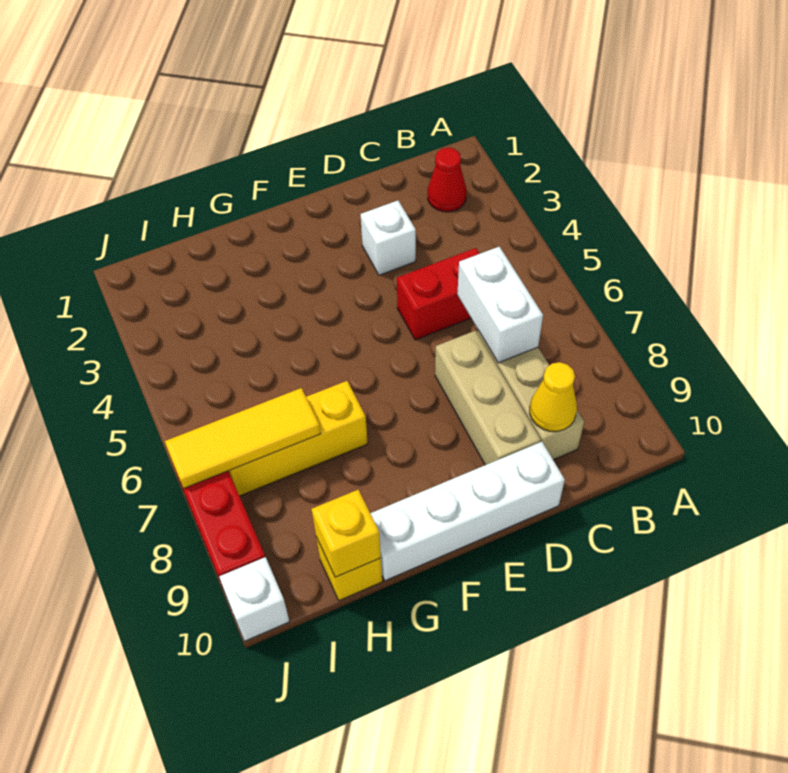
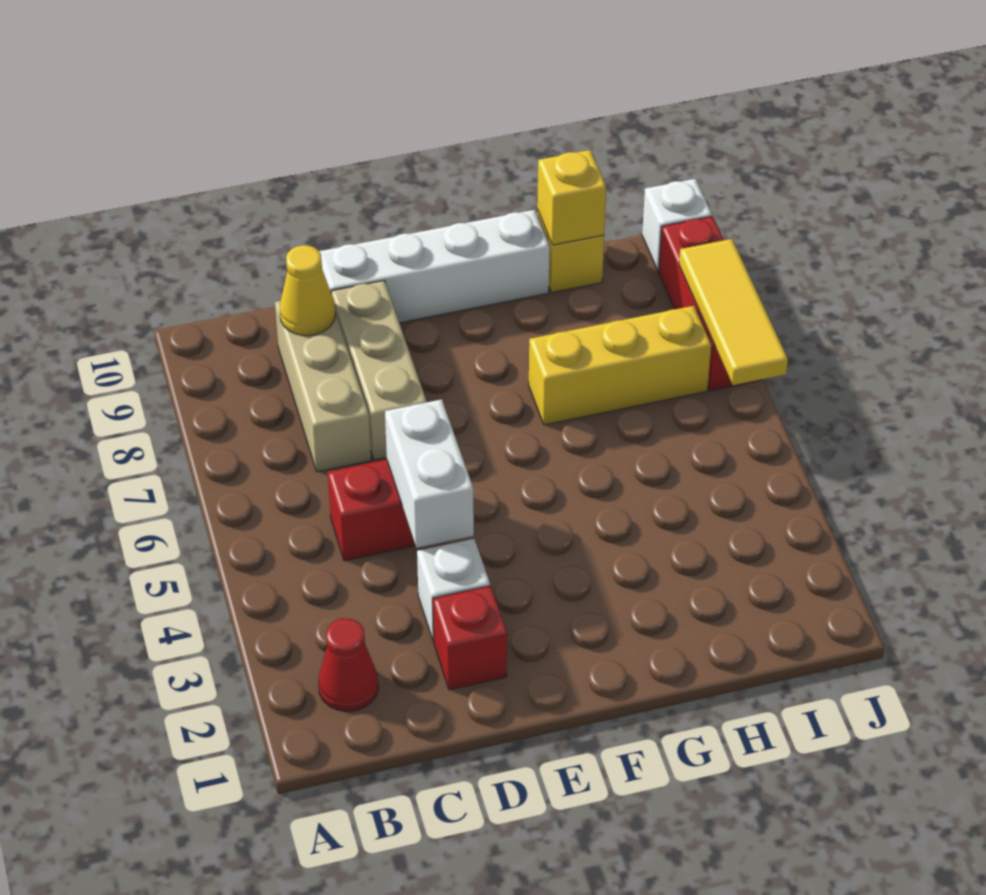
white brick C6:C7 level 2 -> white brick D4:D5 level 2
none -> red brick D2 level 1
yellow tile H7:J7 level 2 -> yellow tile J6:J8 level 2

